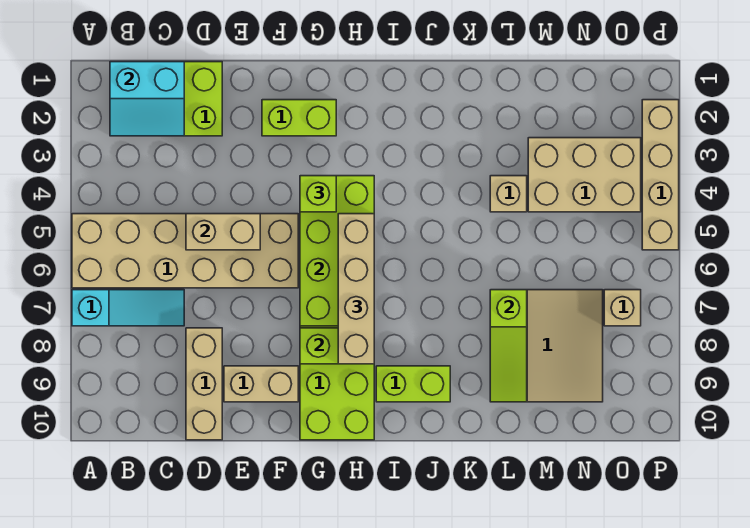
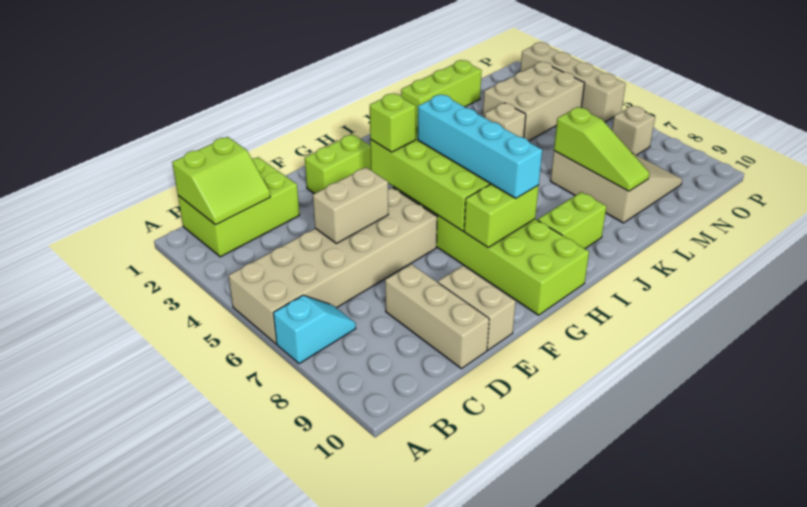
cyan slope A7:C7 level 1 top A -> cyan slope A7:B7 level 1 top A
cyan slope B1:C2 level 2 top 1 -> lime slope B1:C2 level 2 top 1
tan brick E9:F9 level 1 -> tan brick E9:E10 level 1
tan brick H5:H8 level 3 -> cyan brick H5:H8 level 3
none -> lime brick K1:M1 level 1

